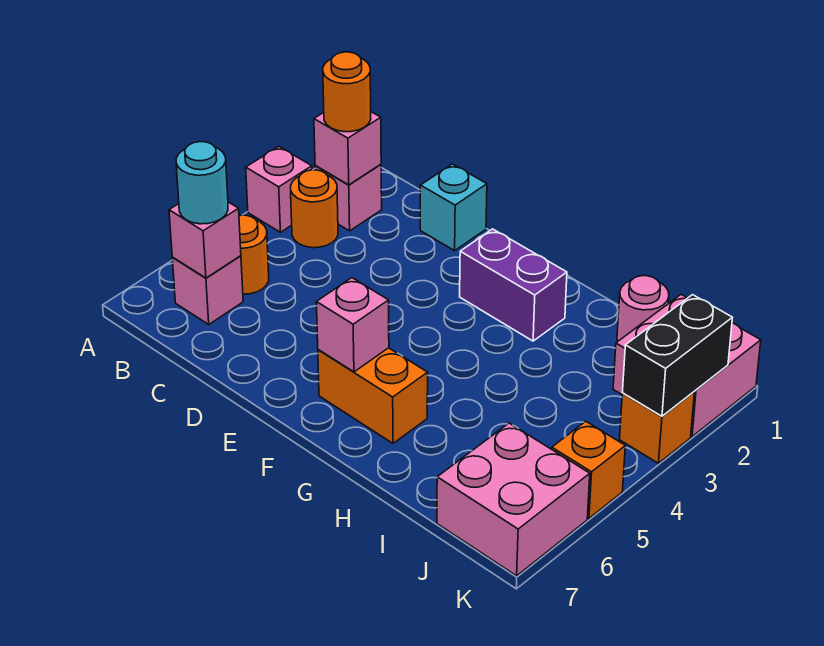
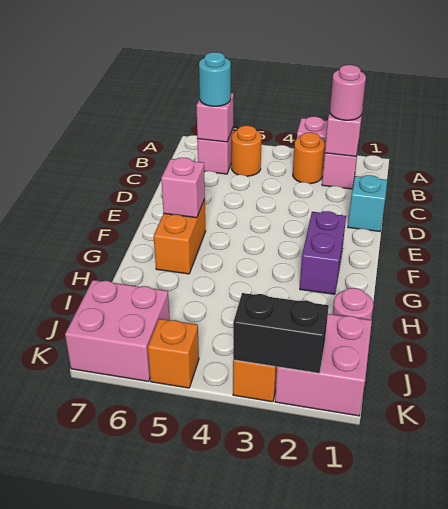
orange round brick B2 level 3 -> pink round brick B2 level 3

